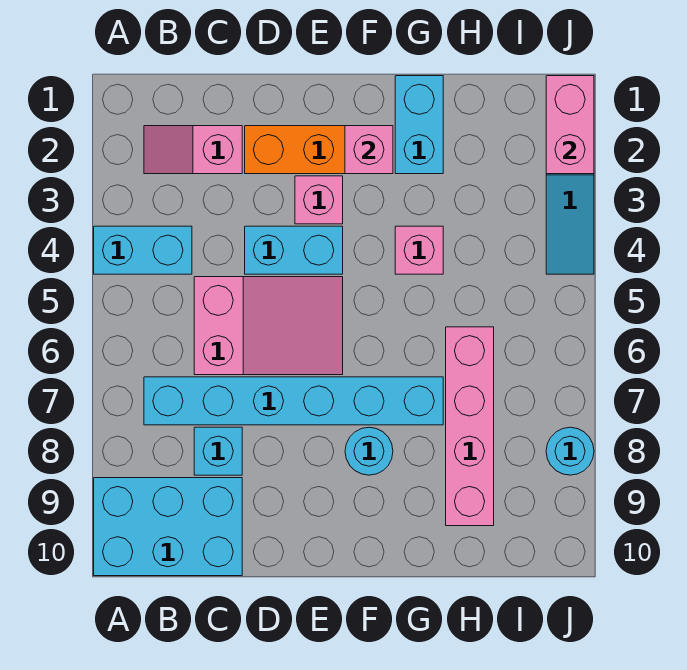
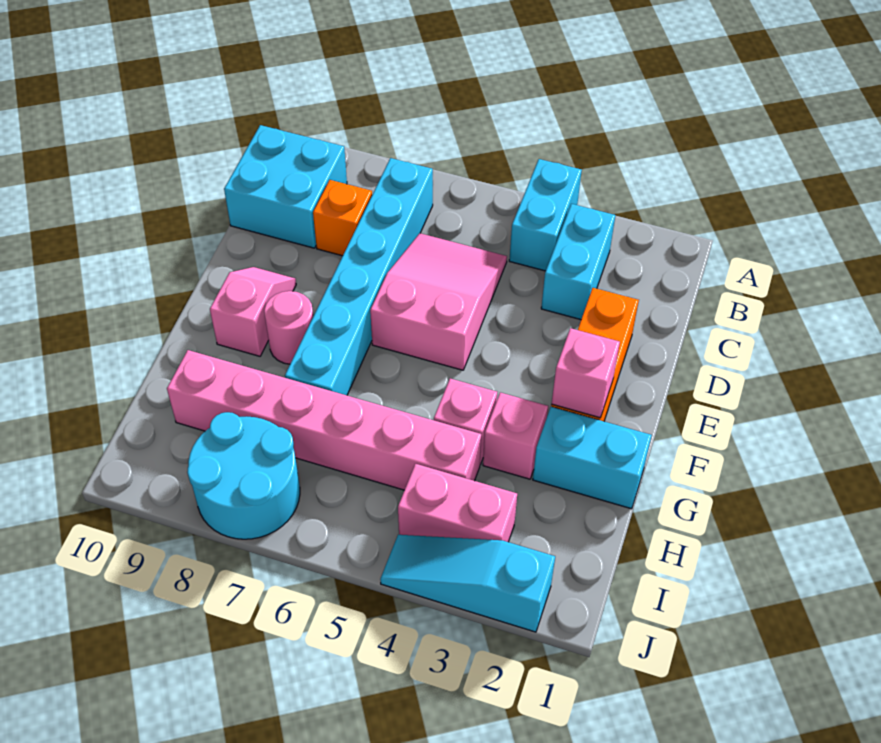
cyan brick A9:C10 level 1 -> cyan brick B9:C10 level 1
pink slope B2:C2 level 1 top C -> pink slope E9:F9 level 1 top F
pink slope C5:E6 level 1 top C -> pink slope C5:E6 level 1 top E
cyan brick C8 level 1 -> orange brick C8 level 1
cyan brick D4:E4 level 1 -> cyan brick B3:C3 level 1
pink brick E3 level 1 -> pink brick G3 level 1
cyan round brick F8 level 1 -> pink round brick F8 level 1
pink brick H6:H9 level 1 -> pink brick H4:H9 level 1
pink brick J1:J2 level 2 -> pink brick I3:I4 level 1
cyan round brick J8 level 1 -> cyan round brick I7:J8 level 1

